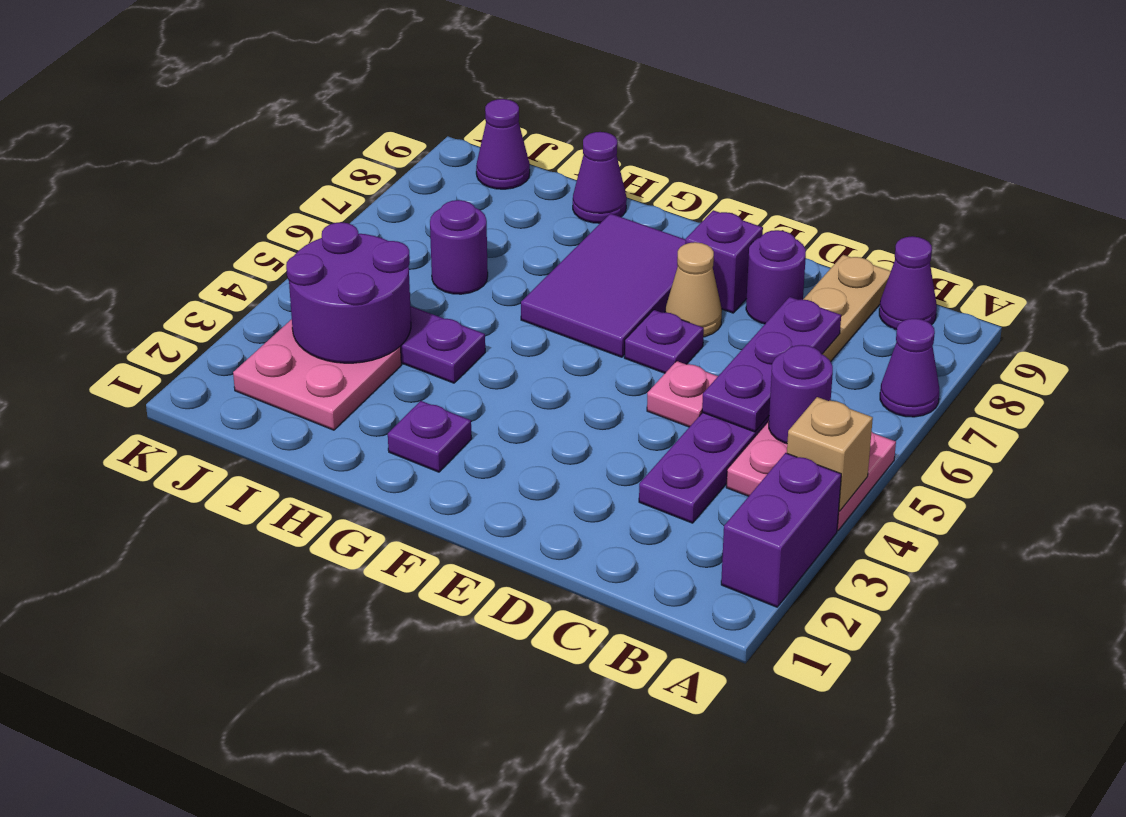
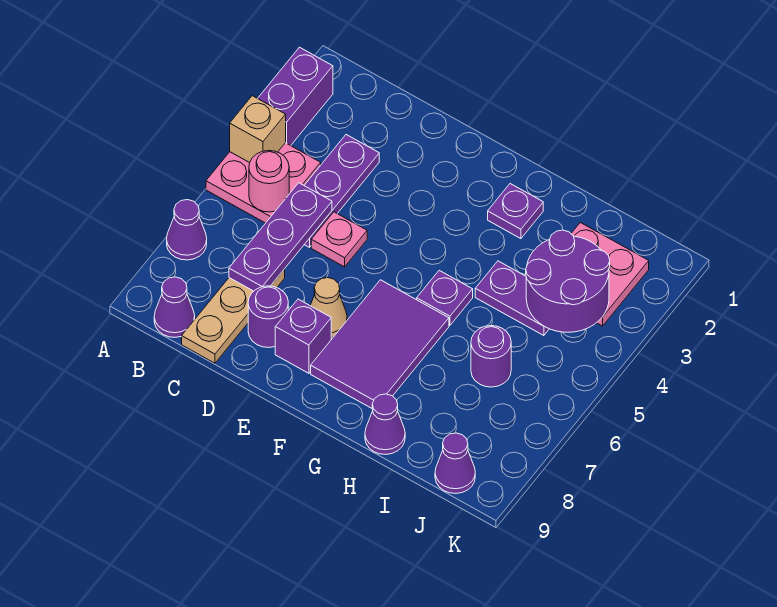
purple round brick B5 level 2 -> pink round brick B5 level 2
purple plate E6 level 1 -> purple plate G5 level 1

